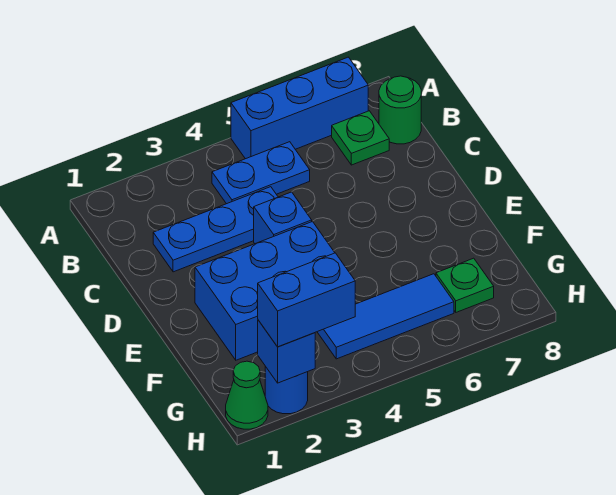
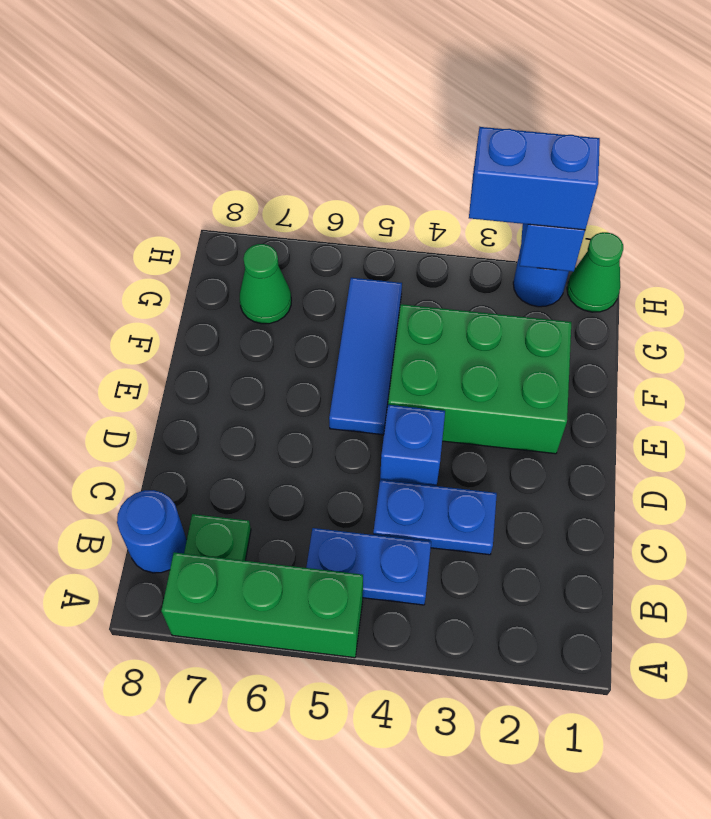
blue brick A5:A7 level 1 -> green brick A5:A7 level 1
green round brick B8 level 1 -> blue round brick B8 level 1
blue plate C2:C4 level 1 -> blue plate C3:C4 level 1
blue brick E2:F4 level 1 -> green brick E2:F4 level 1
blue tile G4:G6 level 1 -> blue tile E5:G5 level 1
green plate G7 level 1 -> green cone G7 level 1

